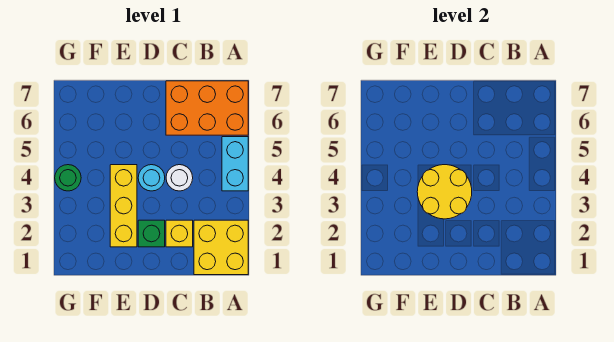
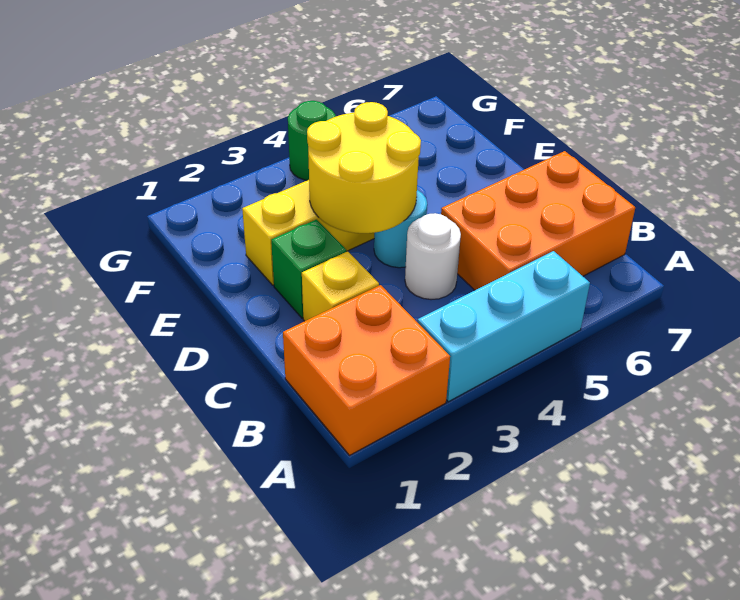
yellow brick A1:B2 level 1 -> orange brick A1:B2 level 1
cyan brick A4:A5 level 1 -> cyan brick A3:A5 level 1
orange brick A6:C7 level 1 -> orange brick B5:C7 level 1

